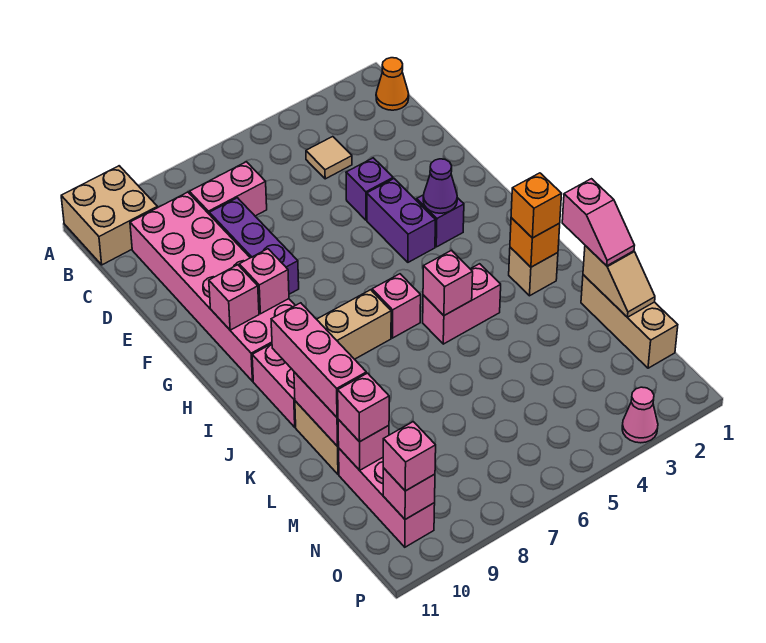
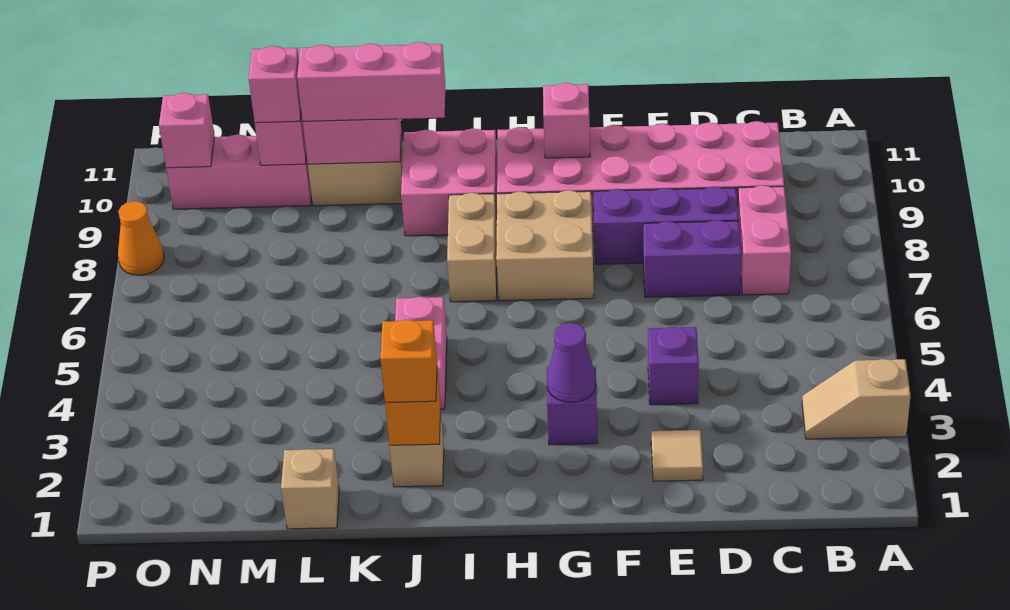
tan brick A10:B11 level 1 -> tan brick G7:H8 level 1
orange cone B1 level 1 -> orange cone P8 level 1
tan tile C4 level 1 -> tan tile E2 level 1
purple brick F4:G4 level 1 -> purple brick D7:E7 level 1
pink brick G9 level 2 -> none
pink brick I6 level 1 -> none
pink brick J5 level 2 -> none
pink slope K1:L1 level 3 top K -> none
tan brick L1:N1 level 1 -> tan brick L1 level 1
tan slope L1:M1 level 2 top L -> tan slope A3:B3 level 1 top A
pink brick O10 level 3 -> none
pink cone P3 level 1 -> none

